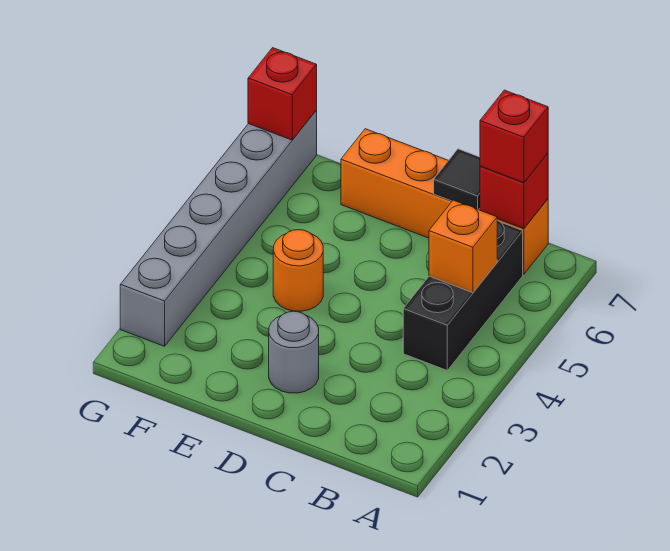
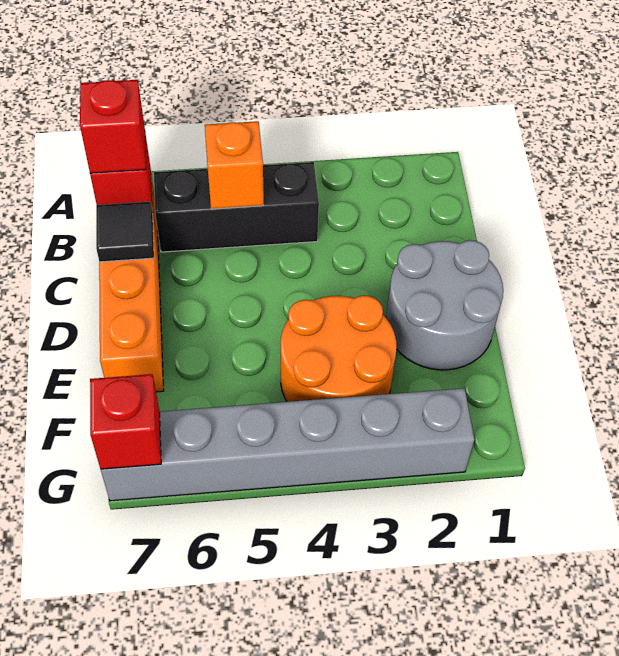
grey round brick D2 level 1 -> grey round brick D1:E2 level 1
orange round brick E4 level 1 -> orange round brick E3:F4 level 1

